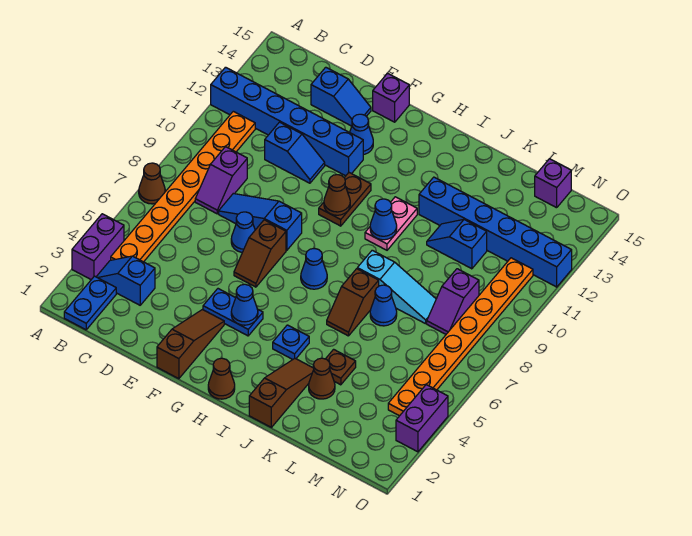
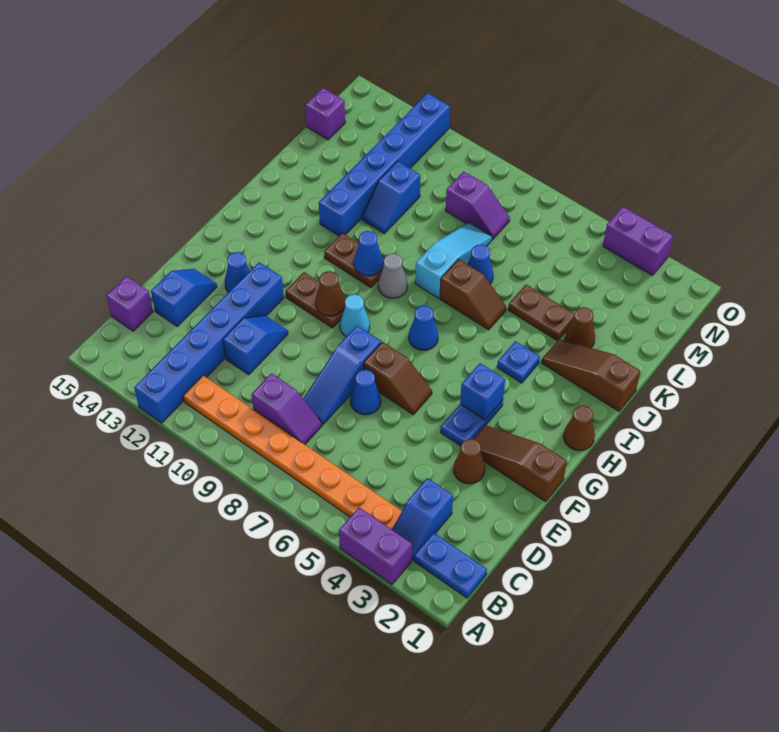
brown cone A7 level 1 -> brown cone E3 level 1
purple brick F15 level 1 -> purple brick C15 level 1
blue cone G4 level 2 -> blue brick G4 level 2
none -> cyan cone G9 level 1
none -> grey cone I9 level 1
pink plate I10:I11 level 1 -> brown plate I10:I11 level 1
brown plate K4 level 1 -> brown plate K4:K5 level 1
orange plate N4:N11 level 1 -> none

